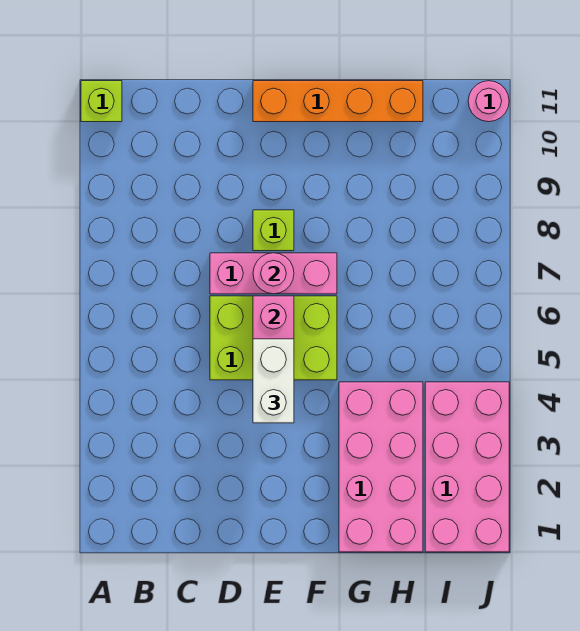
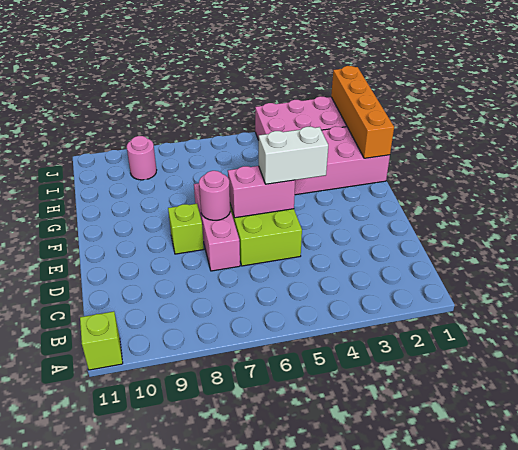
orange brick E11:H11 level 1 -> orange brick G1:J1 level 2
pink round brick J11 level 1 -> pink round brick I9 level 1

